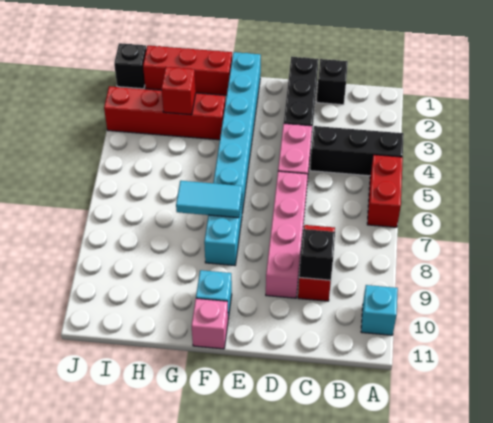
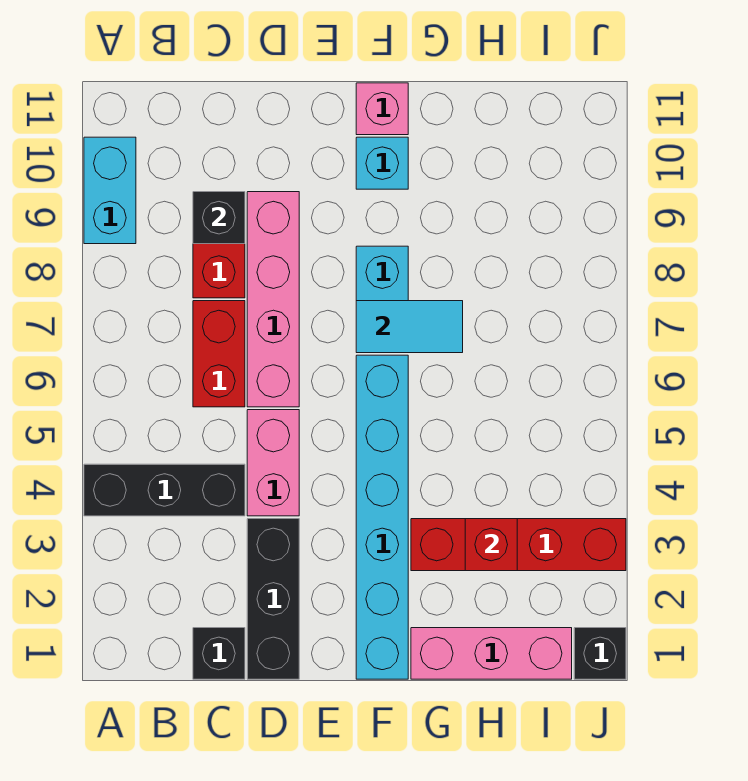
red brick A5:A6 level 1 -> red brick C6:C7 level 1
cyan brick A10 level 1 -> cyan brick A9:A10 level 1
red brick G1:I1 level 1 -> pink brick G1:I1 level 1

